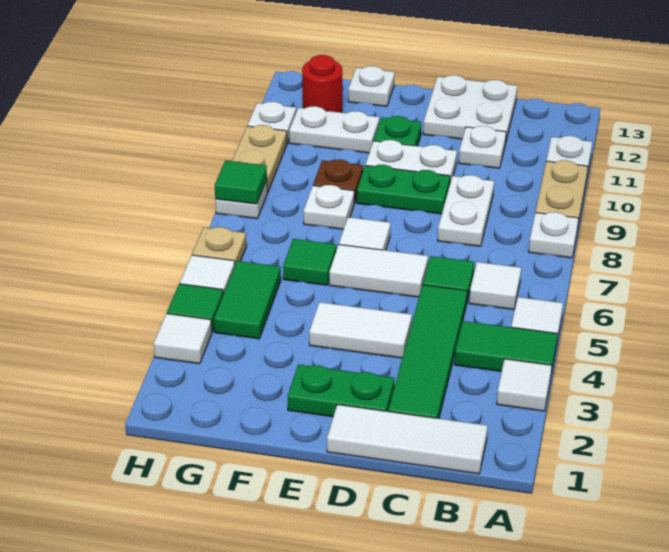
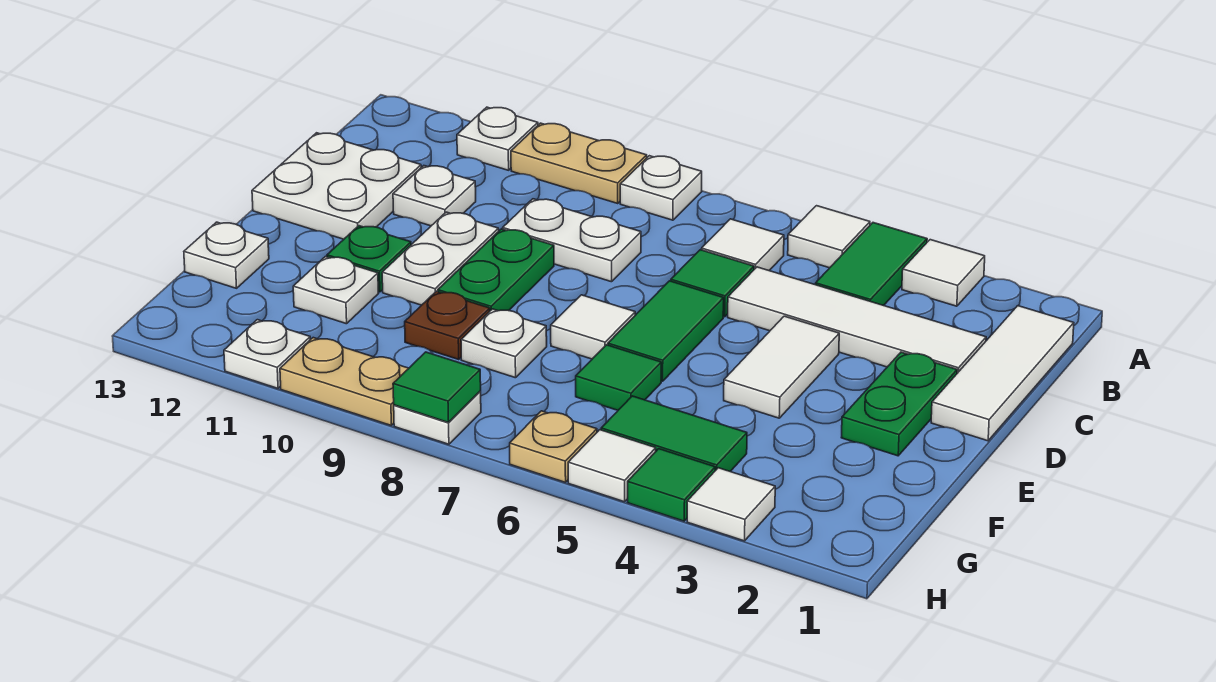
green tile C2:C5 level 1 -> white tile C2:C5 level 1
white tile D6:E6 level 1 -> green tile D6:E6 level 1
white plate F11:G11 level 1 -> white plate F11 level 1
red round brick G12 level 1 -> none

